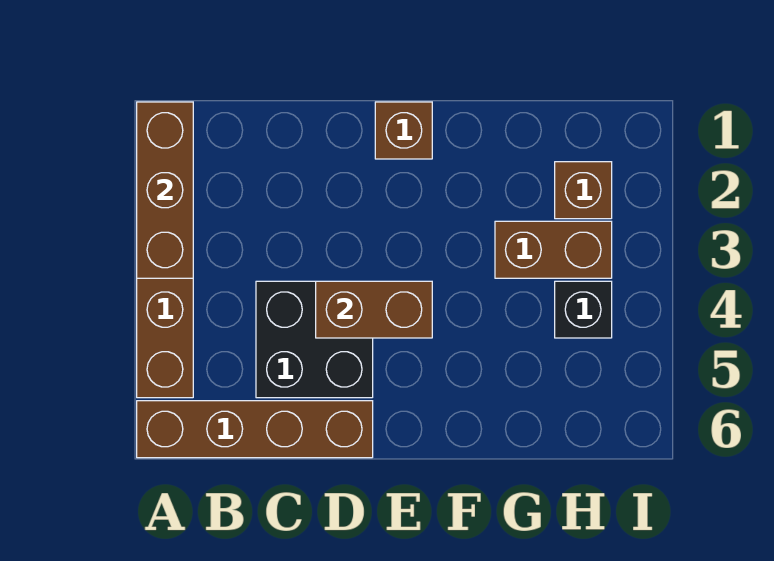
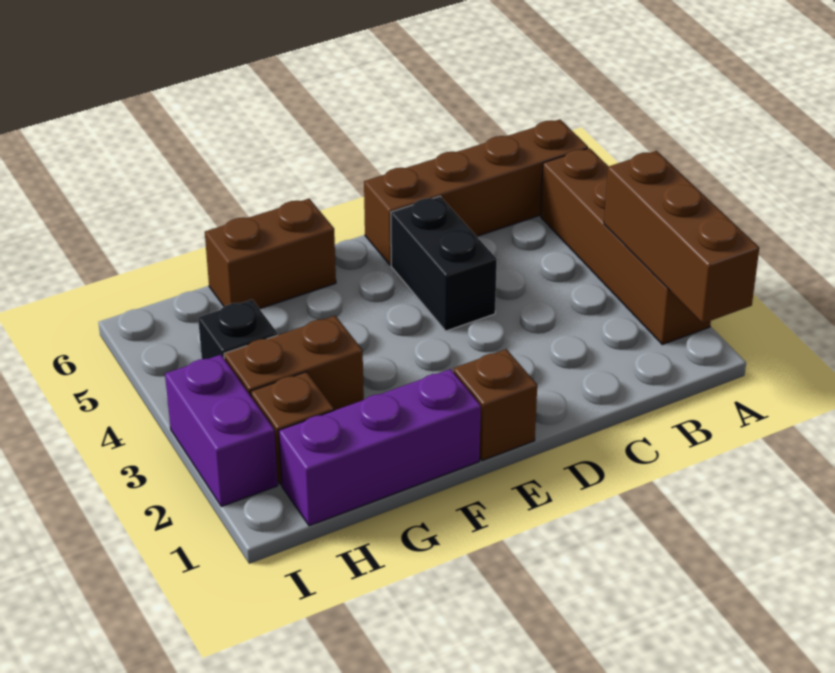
black brick C4:D5 level 1 -> black brick D4:D5 level 1
brown brick D4:E4 level 2 -> brown brick F6:G6 level 1
none -> purple brick F1:H1 level 1
none -> purple brick I2:I3 level 1

